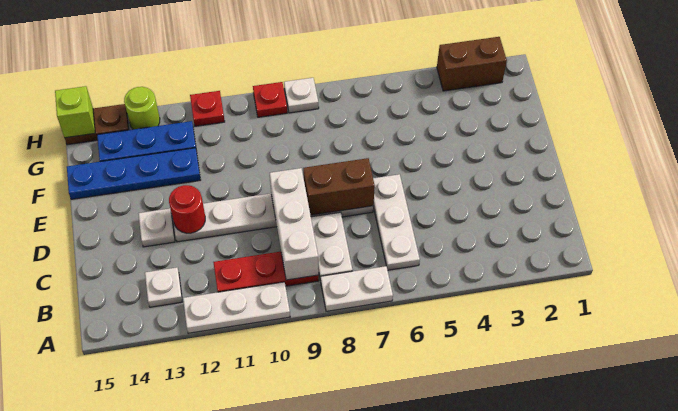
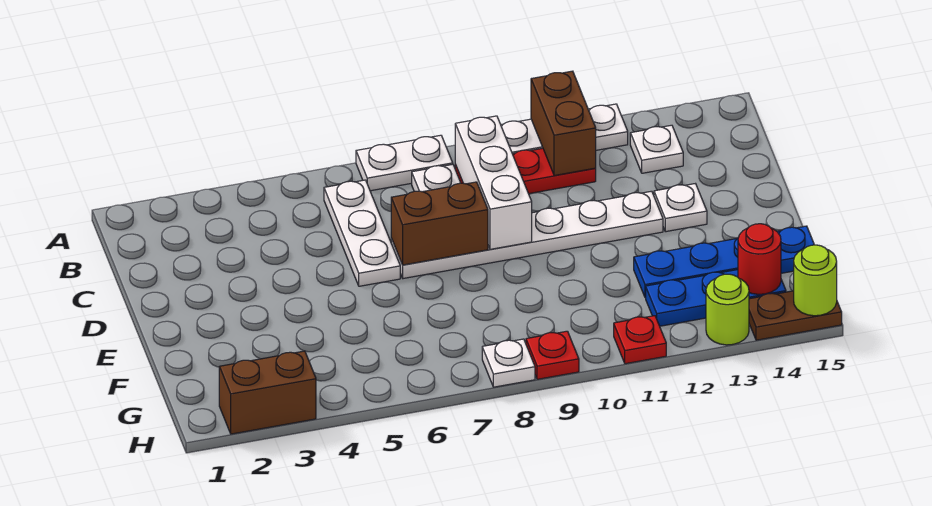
none -> brown brick A11:B11 level 2
red round brick D12 level 2 -> red round brick G14 level 2
lime brick H15 level 2 -> lime round brick H15 level 2

